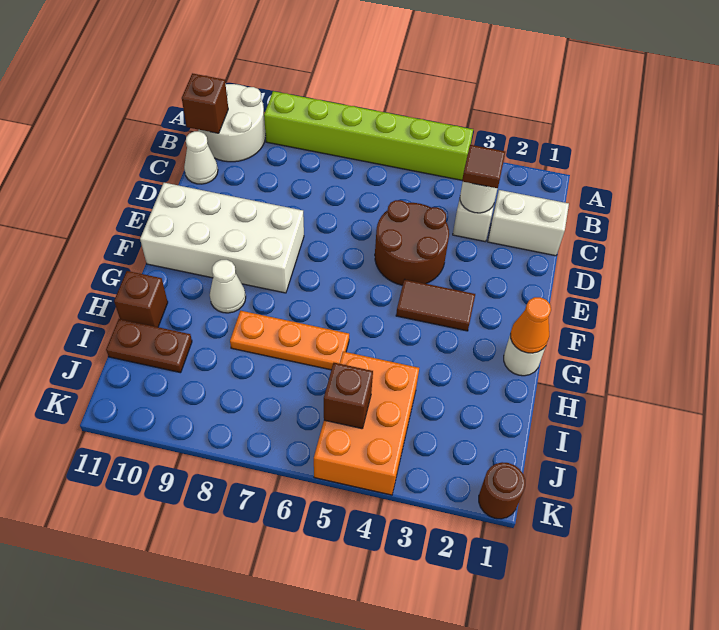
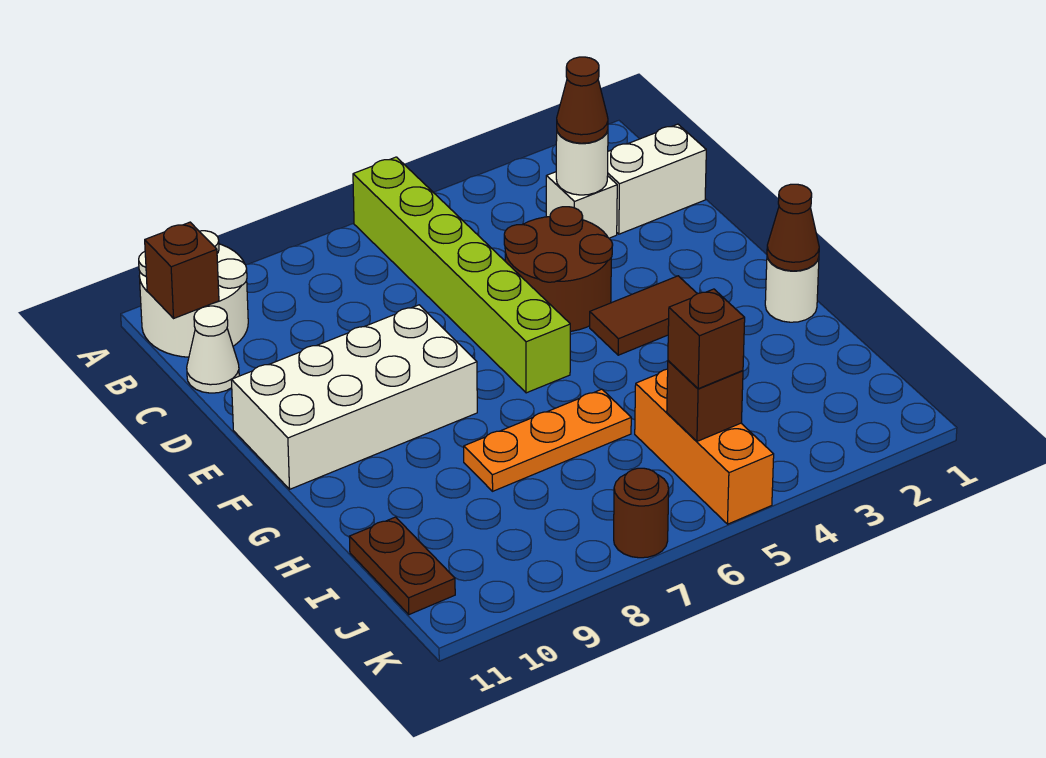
lime brick A4:A9 level 1 -> lime brick A6:F6 level 1
brown tile C3 level 3 -> brown cone C3 level 3
orange cone G1 level 2 -> brown cone G1 level 2
white cone G9 level 1 -> none
brown brick H11 level 1 -> brown brick J5 level 3
orange brick I4:K5 level 1 -> orange brick I5:K5 level 1
brown plate I10:I11 level 1 -> brown plate I11:J11 level 1
brown round brick K1 level 1 -> brown round brick K7 level 1

